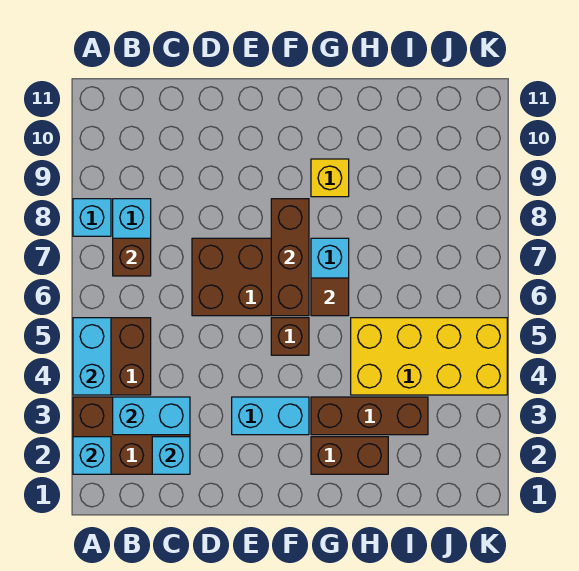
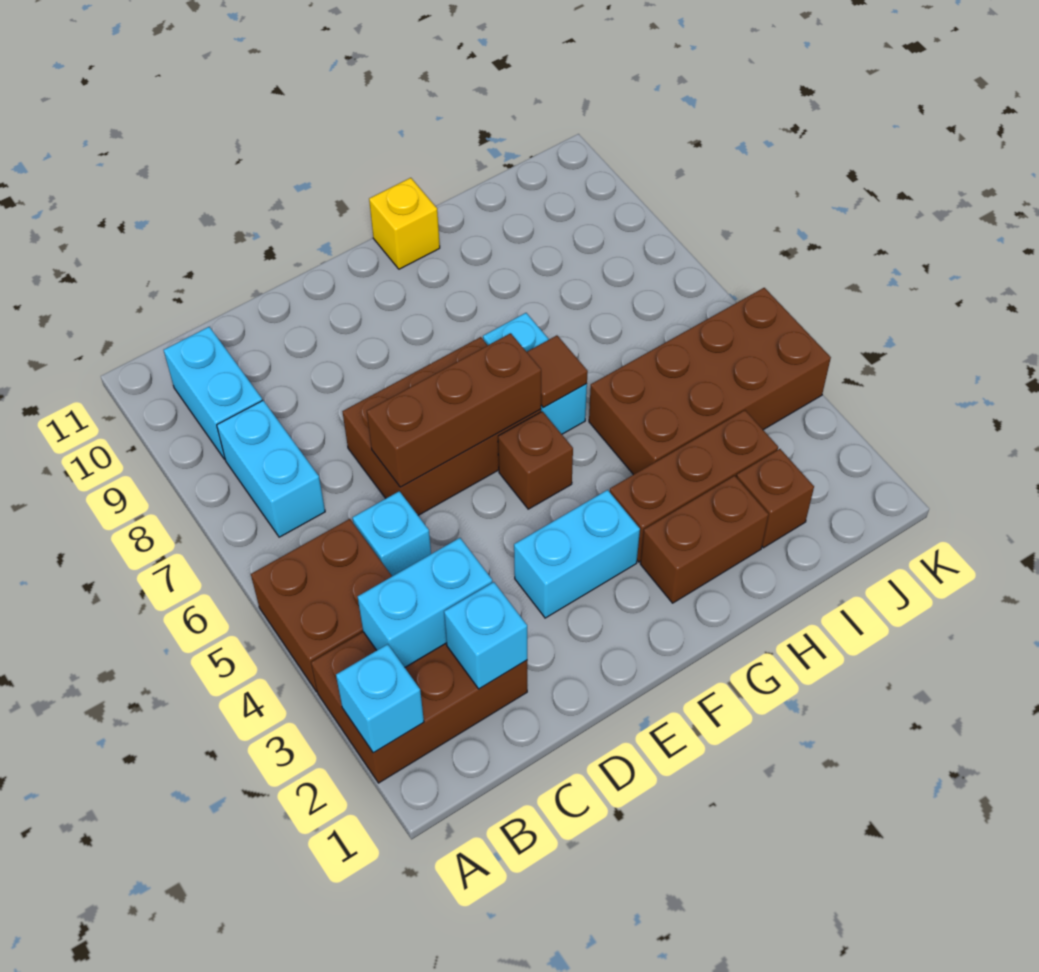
cyan brick A4:A5 level 2 -> cyan brick B9:B10 level 1
cyan brick A8 level 1 -> cyan brick C5 level 1
brown brick B7 level 2 -> brown brick I2 level 1
brown brick F6:F8 level 2 -> brown brick D6:F6 level 2
yellow brick G9 level 1 -> yellow brick G11 level 1
yellow brick H4:K5 level 1 -> brown brick H4:K5 level 1

